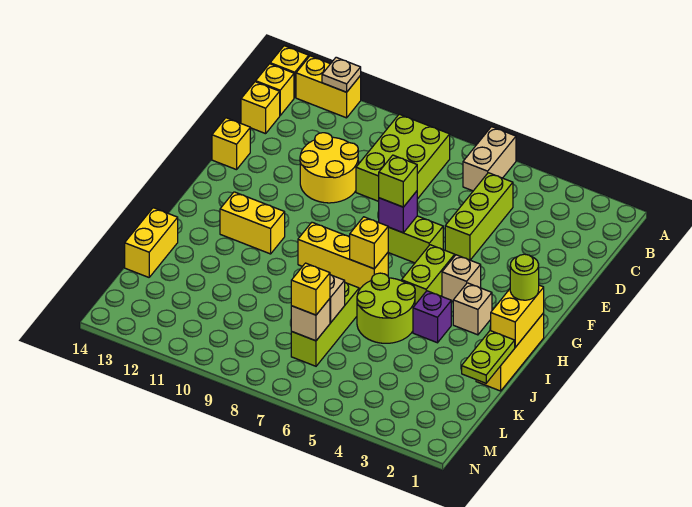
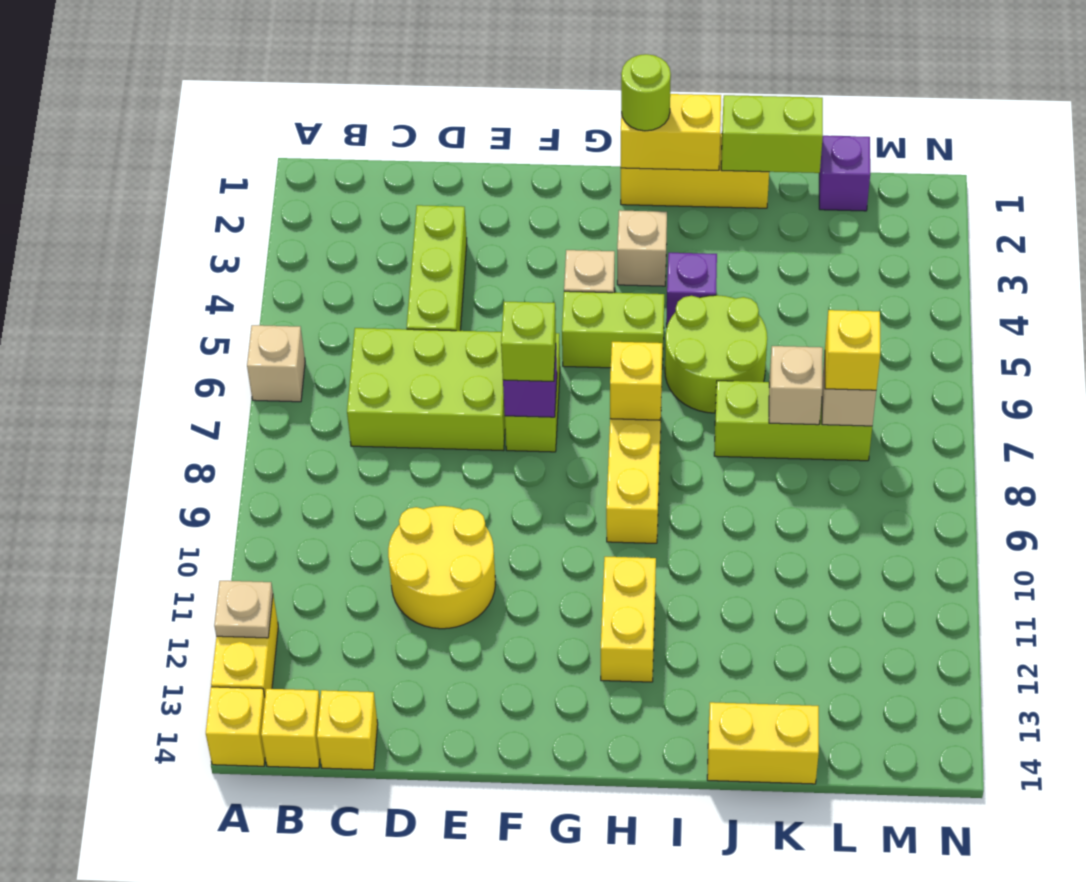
tan brick A6:B6 level 1 -> tan brick A6 level 1
lime brick B8:D9 level 1 -> lime brick C6:E7 level 1
lime brick C5:E5 level 1 -> lime brick D3:D5 level 1
yellow brick E14 level 1 -> none
lime plate J1:K1 level 2 -> lime brick J1:K1 level 2
none -> purple brick L1 level 1

